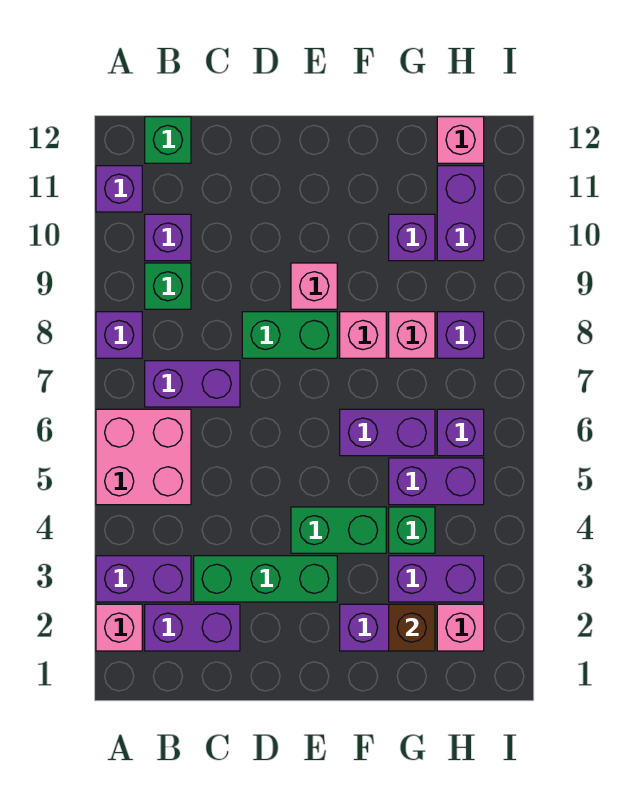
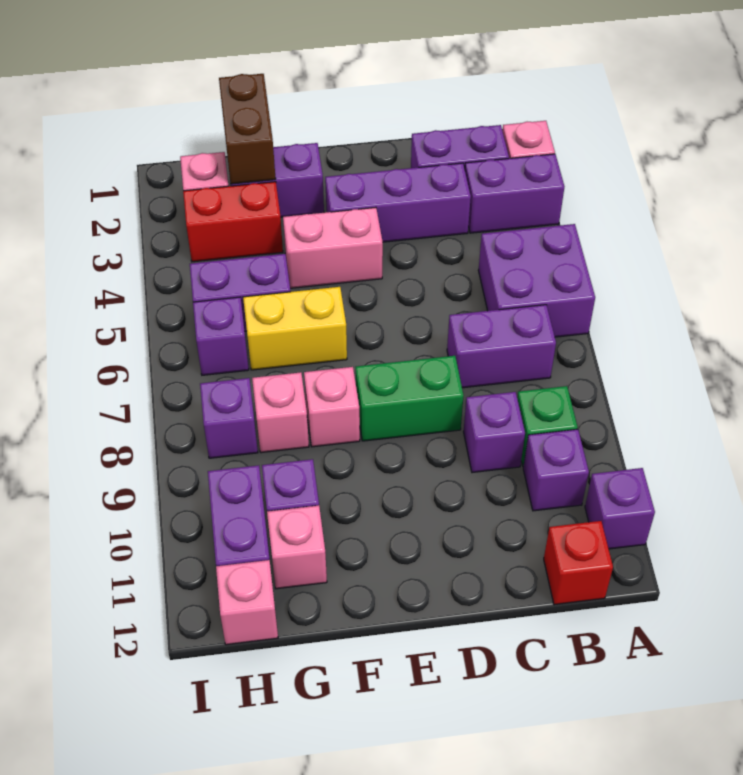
pink brick A5:B6 level 1 -> purple brick A5:B6 level 1
purple brick A8 level 1 -> purple brick C9 level 1
green brick B12 level 1 -> red brick B12 level 1
green brick C3:E3 level 1 -> purple brick C3:E3 level 1
green brick E4:F4 level 1 -> pink brick E4:F4 level 1
pink brick E9 level 1 -> pink brick G11 level 1
purple brick F6:G6 level 1 -> yellow brick F6:G6 level 1
brown brick G2 level 2 -> brown brick G1:G2 level 2
purple brick G3:H3 level 1 -> red brick G3:H3 level 1
green brick G4 level 1 -> none

